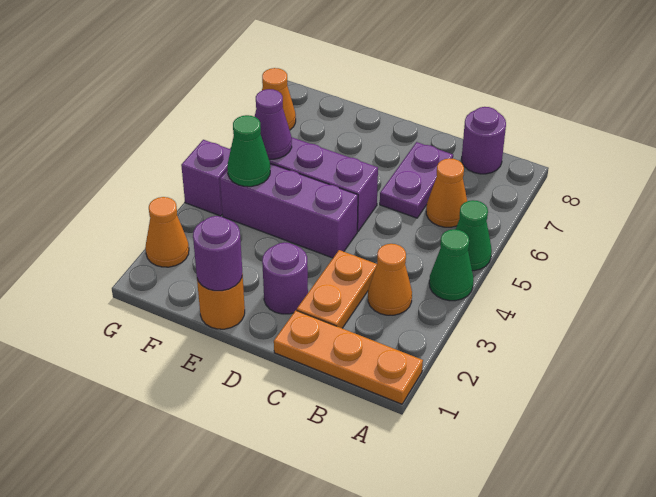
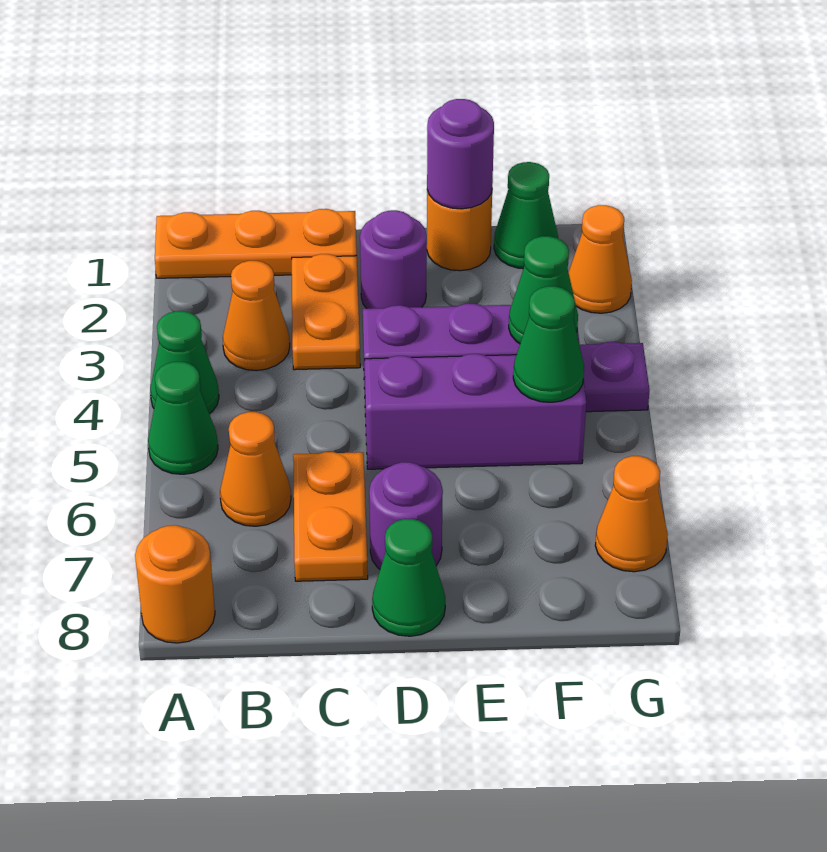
none -> orange round brick A8 level 1
purple round brick B8 level 1 -> purple round brick D7 level 1
purple plate C6:C7 level 1 -> orange plate C6:C7 level 1
none -> green cone D8 level 1
none -> green cone F1 level 1
purple cone F5 level 2 -> green cone F5 level 2
purple brick G4 level 1 -> purple plate G4 level 1

